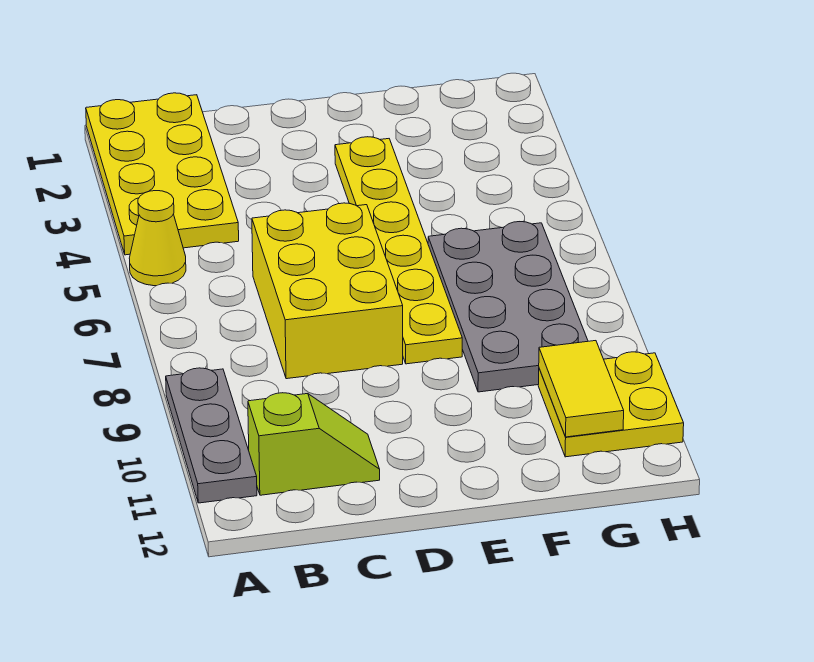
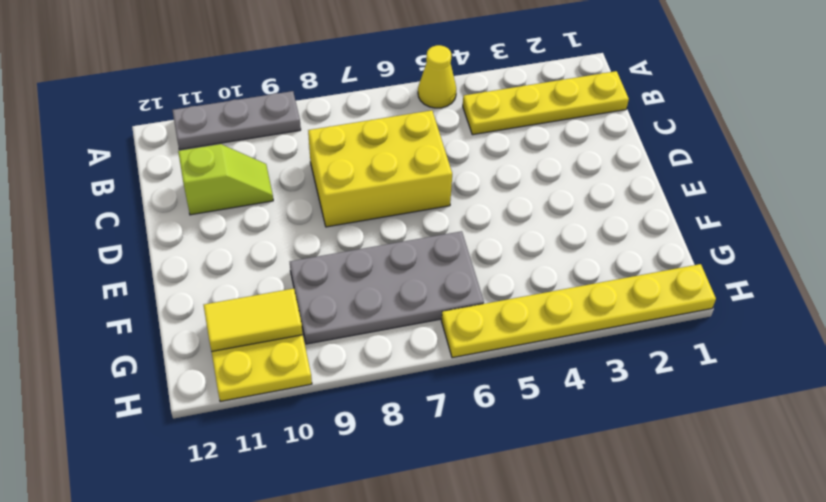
yellow plate A1:B4 level 1 -> yellow plate B1:B4 level 1
lime slope B11:C11 level 1 top B -> lime slope C10:C11 level 1 top 11
yellow plate E3:E8 level 1 -> yellow plate H1:H6 level 1

